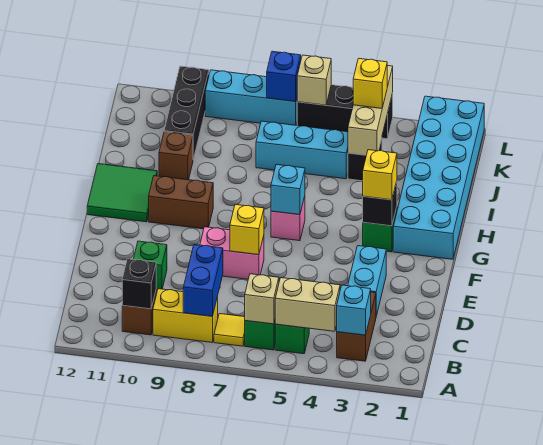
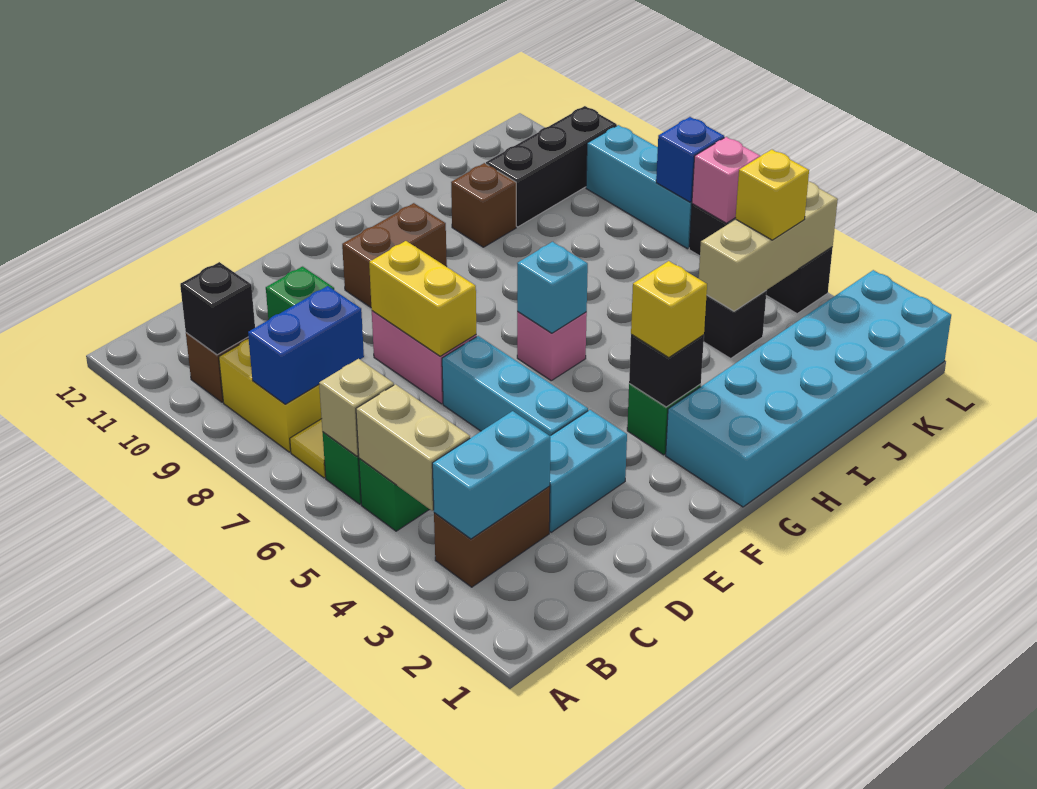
cyan brick B3 level 2 -> cyan brick B3:C3 level 2
yellow brick E7 level 2 -> yellow brick E7:E8 level 2
brown brick G9:G10 level 1 -> brown brick F10:G10 level 1
green tile G11:H12 level 1 -> none
cyan brick J5:J7 level 1 -> cyan brick E4:E6 level 1
tan brick L6 level 2 -> pink brick L6 level 2

